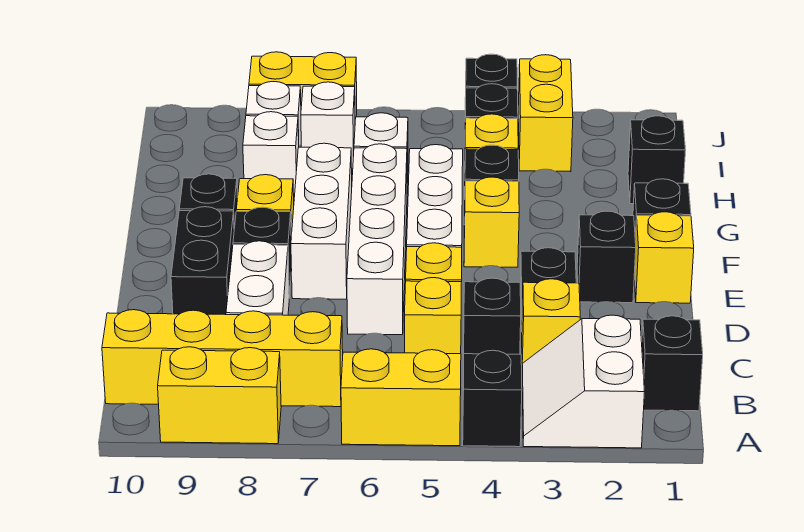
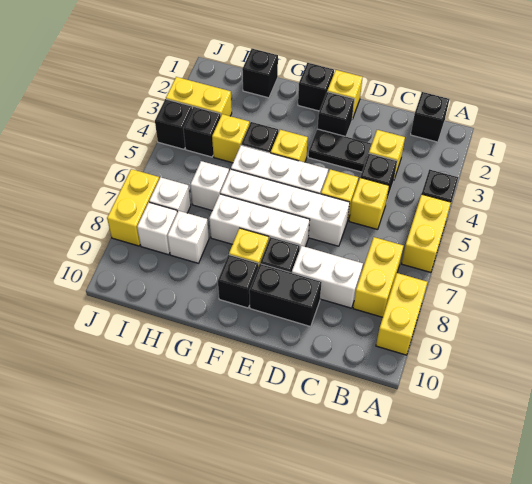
white slope A2:B3 level 1 top 2 -> none
yellow brick B7:B10 level 1 -> yellow brick B7:B8 level 1

